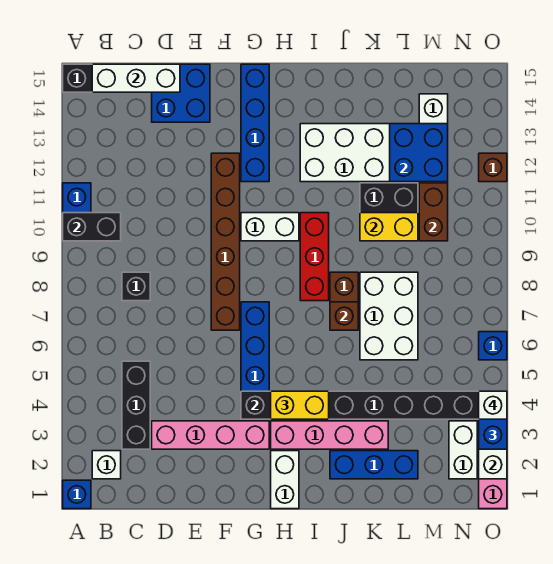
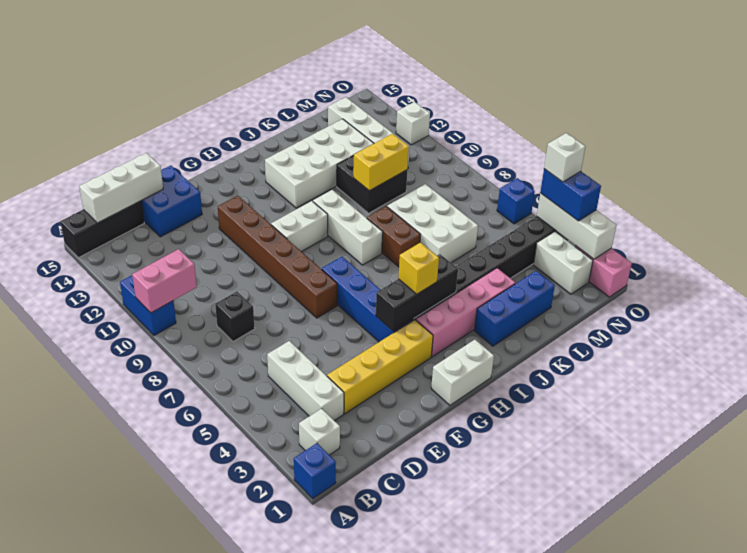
black brick A10:B10 level 2 -> pink brick A10:B10 level 2
black brick C3:C5 level 1 -> white brick C3:C5 level 1
pink brick D3:G3 level 1 -> yellow brick D3:G3 level 1
blue brick G12:G15 level 1 -> none
white brick H1:H2 level 1 -> white brick G1:H1 level 1
yellow brick H4:I4 level 3 -> yellow brick H4 level 3
red brick I8:I10 level 1 -> white brick I8:I10 level 1
brown brick J7 level 2 -> none
blue brick L12:M13 level 2 -> none
brown brick M10:M11 level 2 -> none
brown brick O12 level 1 -> white brick O12 level 1

